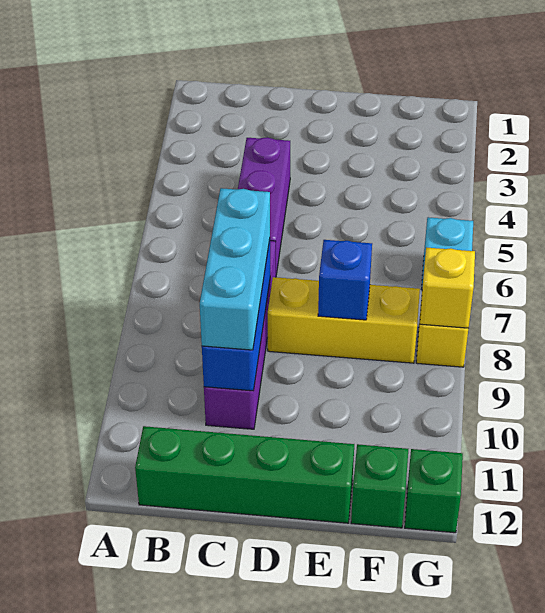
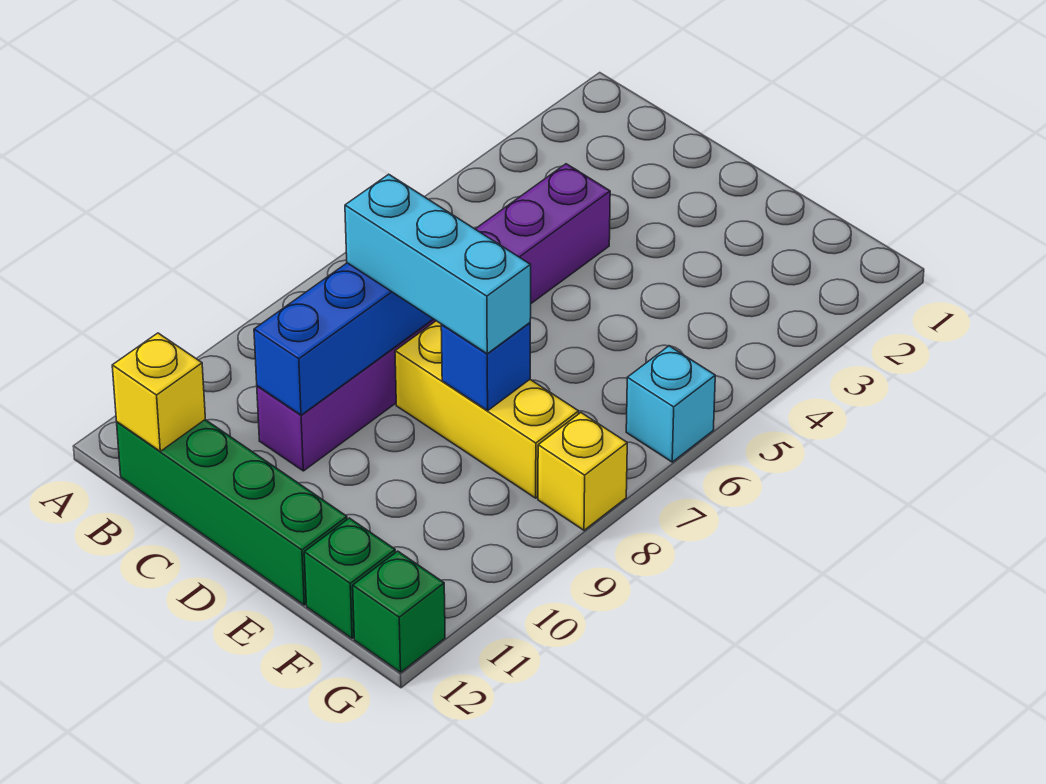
cyan brick C8:C10 level 3 -> cyan brick C8:E8 level 3
yellow brick G8 level 2 -> yellow brick B12 level 2

